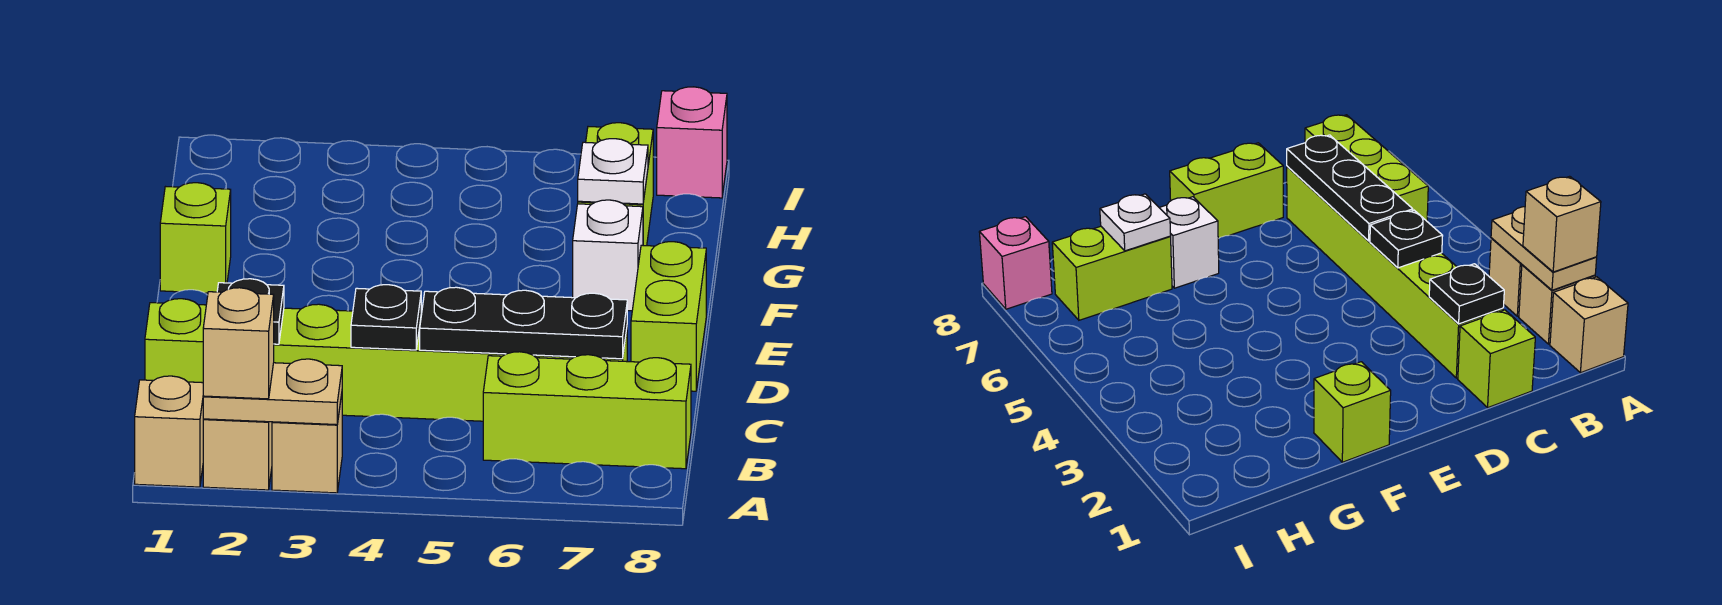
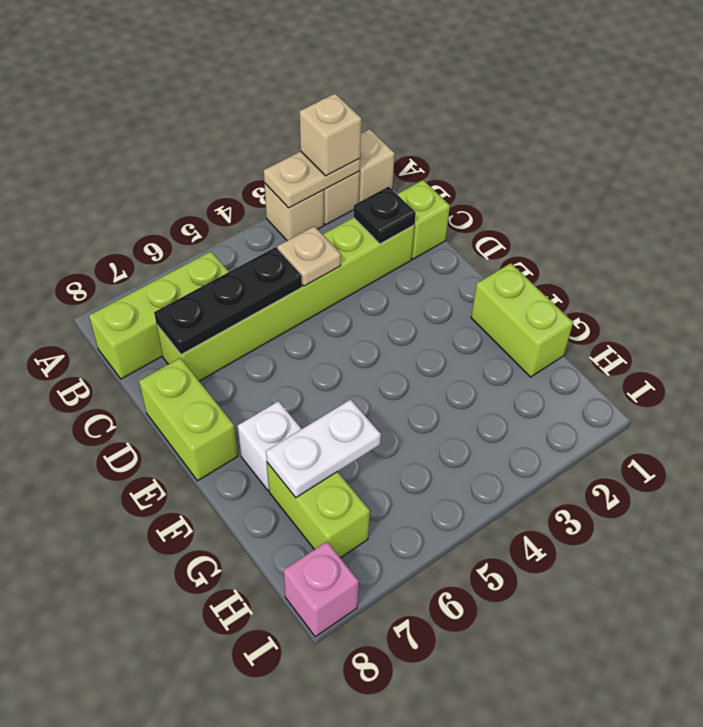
black plate C4 level 2 -> tan plate C4 level 2
lime brick F1 level 1 -> lime brick F1:G1 level 1
white plate G7 level 2 -> white plate G6:G7 level 2

